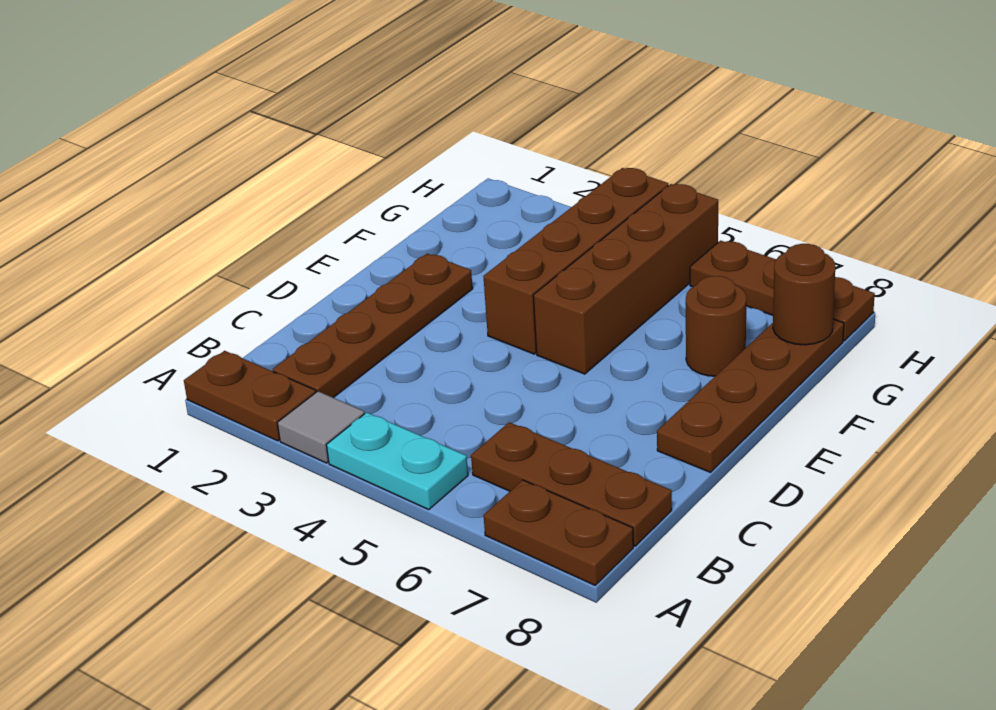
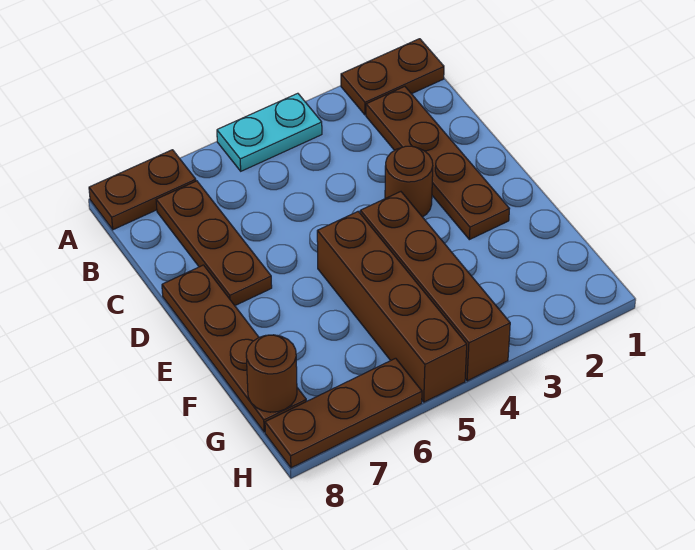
grey tile A3 level 1 -> none
brown plate B6:B8 level 1 -> brown plate B7:D7 level 1
brown round brick F7 level 1 -> brown round brick D3 level 1

